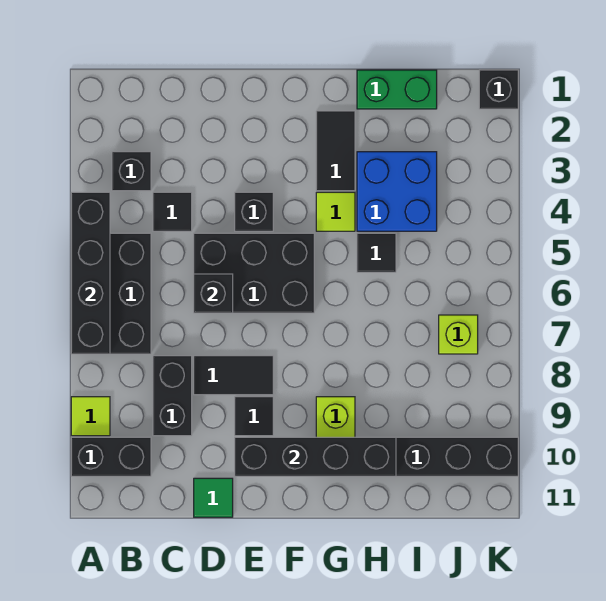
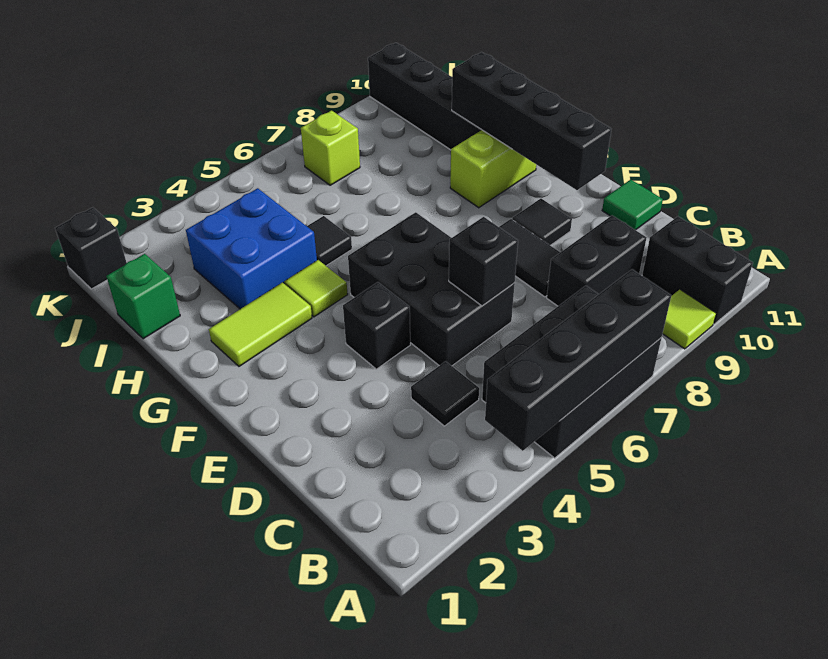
black brick B3 level 1 -> none
black tile G2:G3 level 1 -> lime tile G2:G3 level 1
green brick H1:I1 level 1 -> green brick I1 level 1

